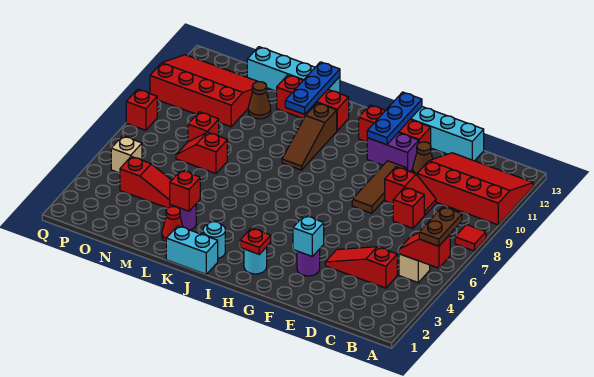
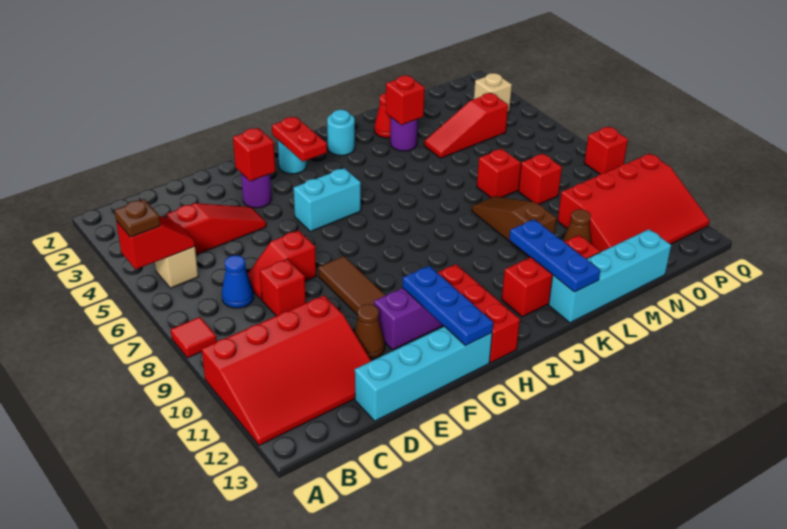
brown plate A5:A6 level 3 -> brown plate A5 level 3
none -> blue cone C7 level 1
red slope D9:E9 level 1 top E -> red slope D7:E7 level 1 top E
cyan brick F3 level 2 -> red brick F3 level 2
red brick F12:H12 level 1 -> red brick H11:H13 level 1
red plate H2 level 2 -> red plate H2:H3 level 2
cyan brick J1:K1 level 1 -> cyan brick G5:H5 level 1
brown slope J9:J11 level 1 top 11 -> brown slope L8:L10 level 1 top 10
tan brick P5 level 1 -> tan brick P3 level 1

